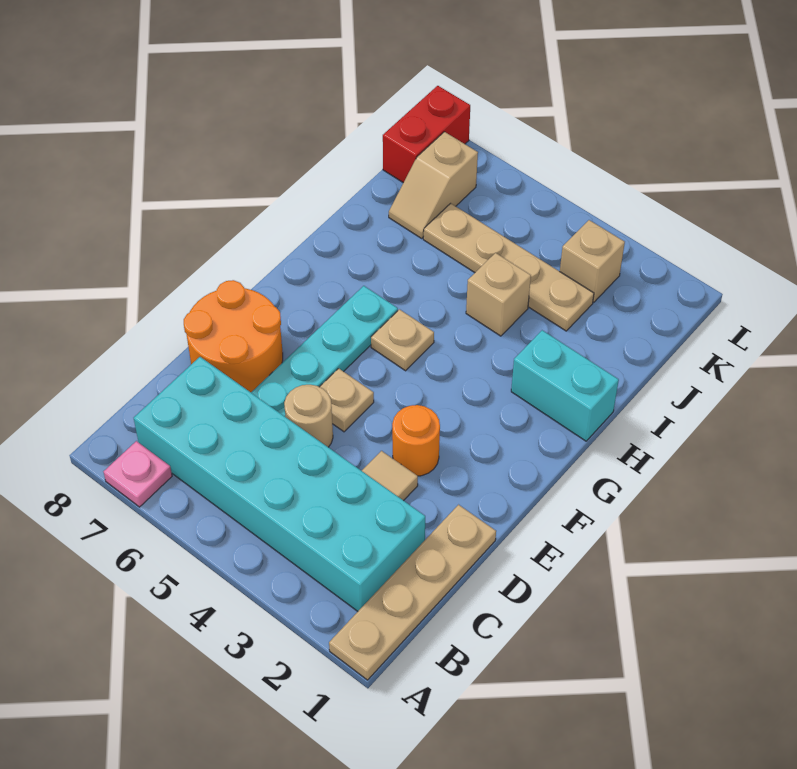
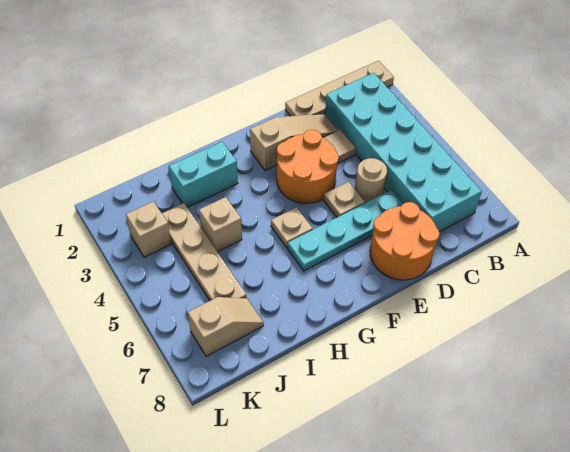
pink plate A7 level 1 -> none
none -> tan slope D2:F2 level 1 top F
orange round brick E3 level 1 -> orange round brick E3:F4 level 1
cyan brick H1:H2 level 1 -> cyan brick H2:I2 level 1
red brick K8:L8 level 1 -> none

